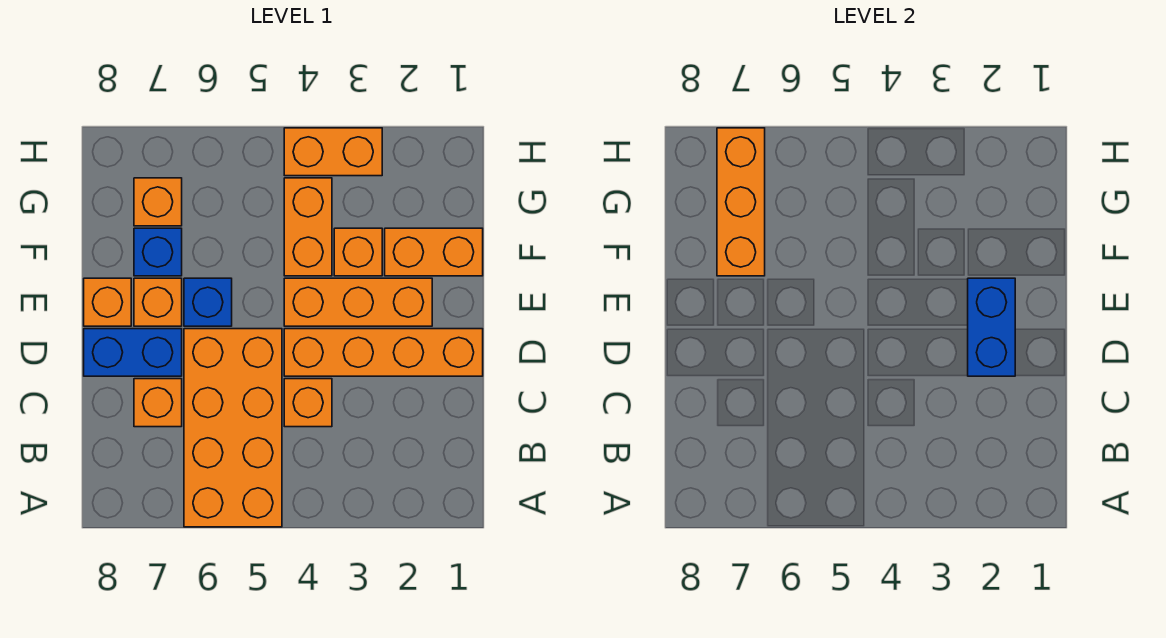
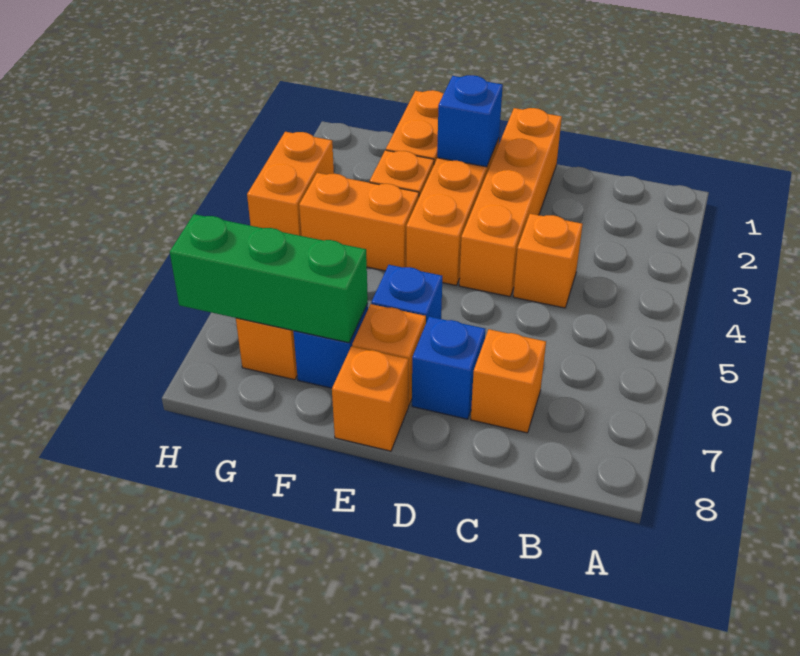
orange brick A5:D6 level 1 -> none
blue brick D2:E2 level 2 -> blue brick E2 level 2
blue brick D7:D8 level 1 -> blue brick D7 level 1
orange brick F7:H7 level 2 -> green brick F7:H7 level 2

